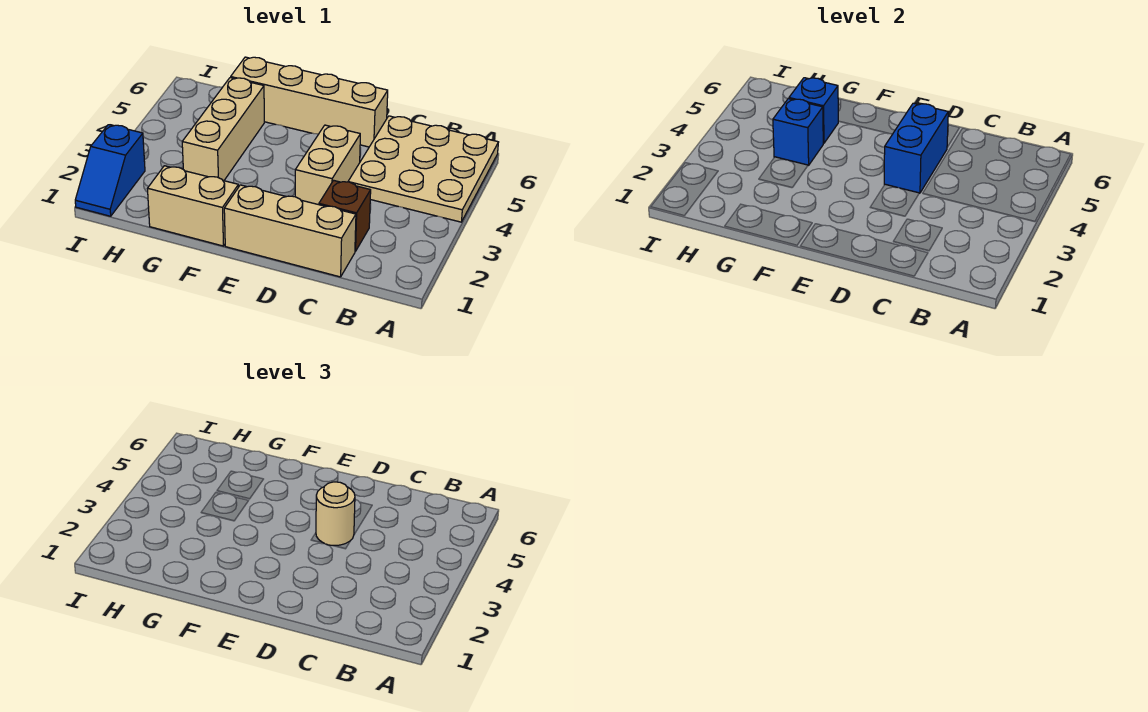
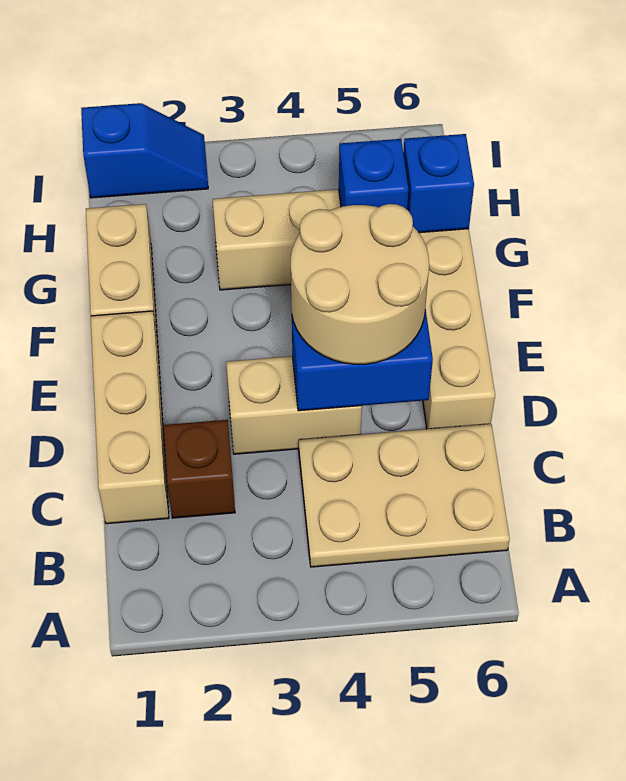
tan plate A4:C6 level 1 -> tan plate B4:C6 level 1
tan round brick D4 level 3 -> tan round brick D4:E5 level 3
blue brick G4 level 2 -> blue brick G6 level 2
blue slope I1:I2 level 1 top 2 -> blue slope I1:I2 level 1 top 1

